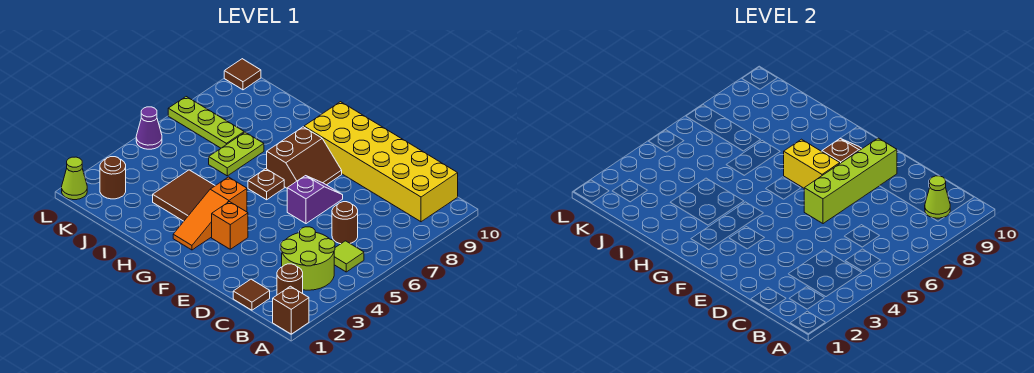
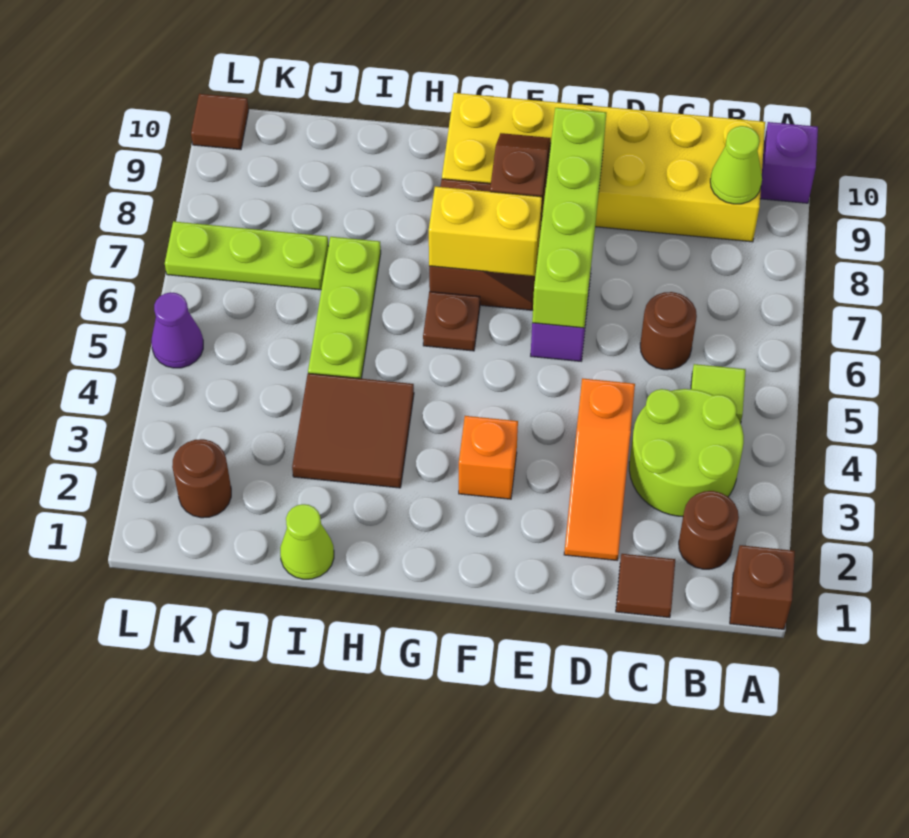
none -> purple brick A10 level 1
orange slope G2:G4 level 1 top 4 -> orange slope D2:D4 level 1 top 4
lime plate I6:I7 level 1 -> lime plate I5:I7 level 1
lime cone L1 level 1 -> lime cone I1 level 1

